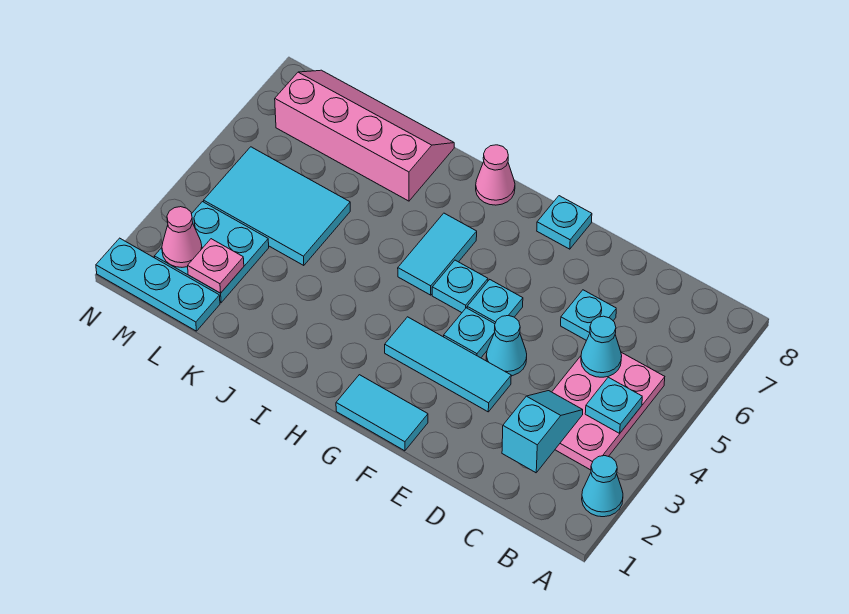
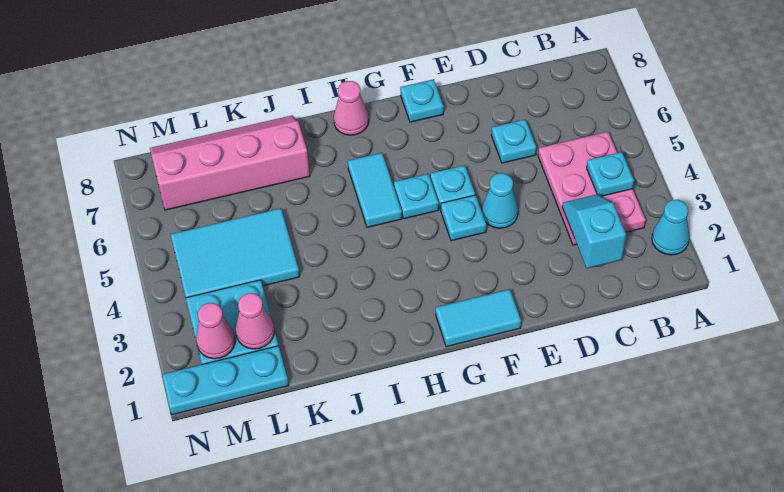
cyan cone C5 level 2 -> none
cyan tile E3:G3 level 1 -> none
pink plate L2 level 2 -> pink cone L2 level 2

